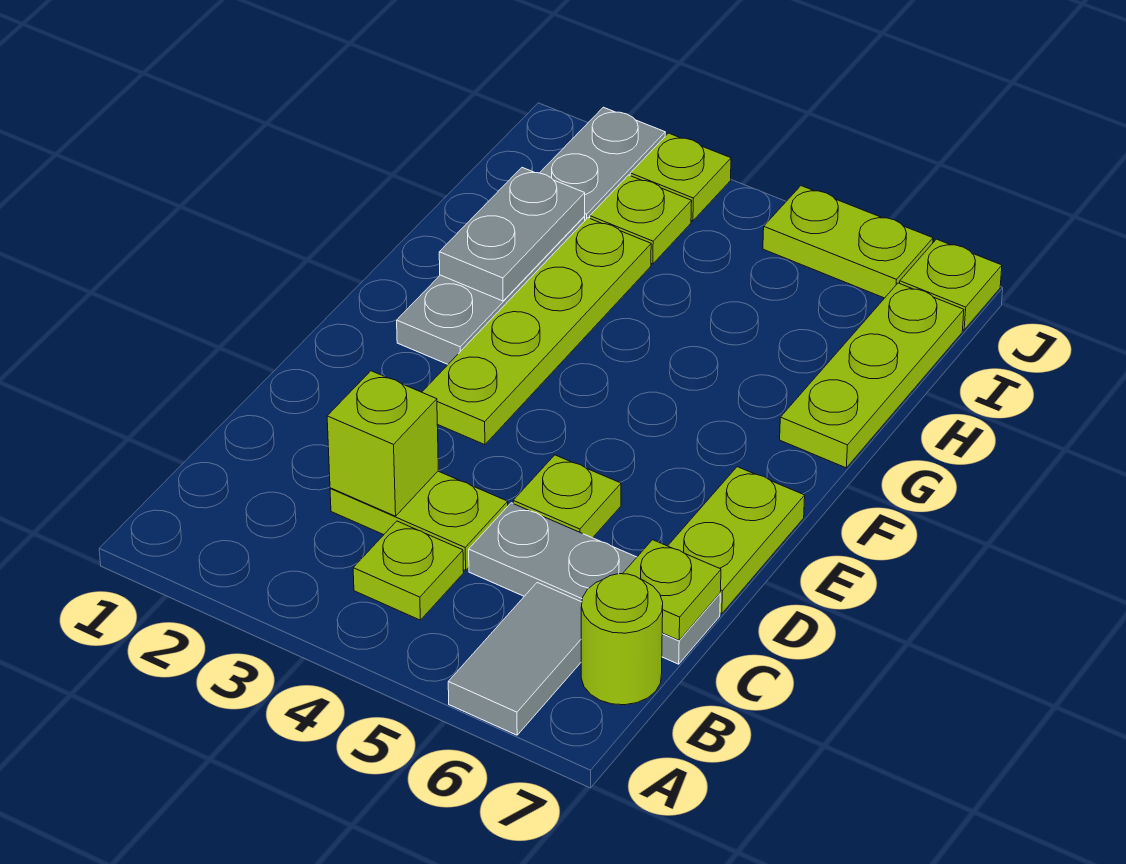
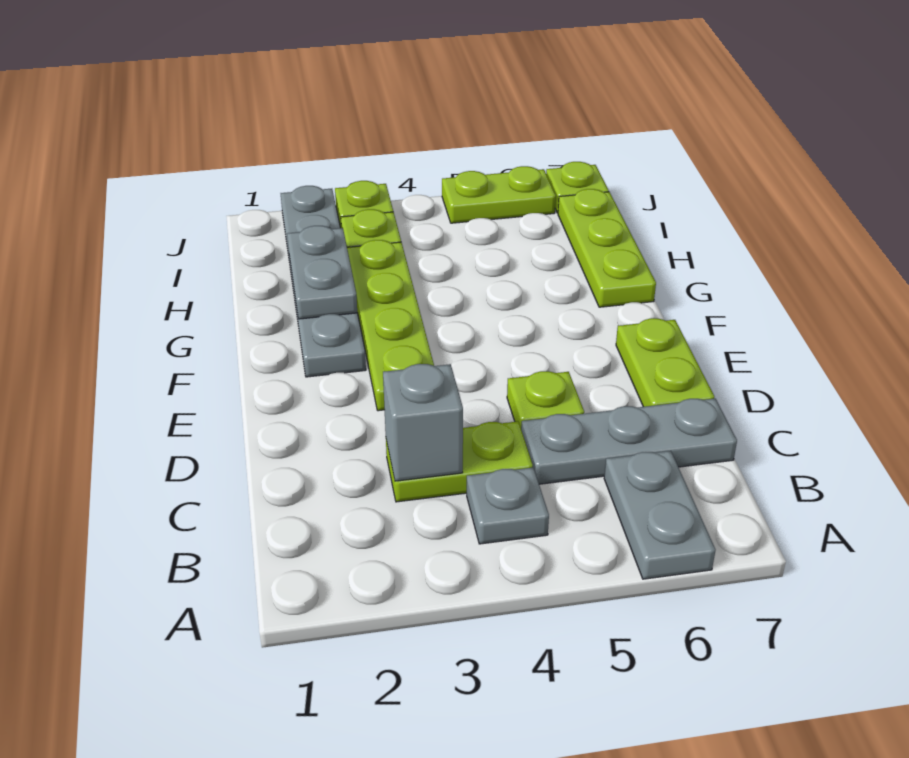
grey tile A6:B6 level 1 -> grey plate A6:B6 level 1
lime plate B4 level 1 -> grey plate B4 level 1
lime round brick B7 level 1 -> none
lime brick C3 level 2 -> grey brick C3 level 2
lime plate C7 level 2 -> none

